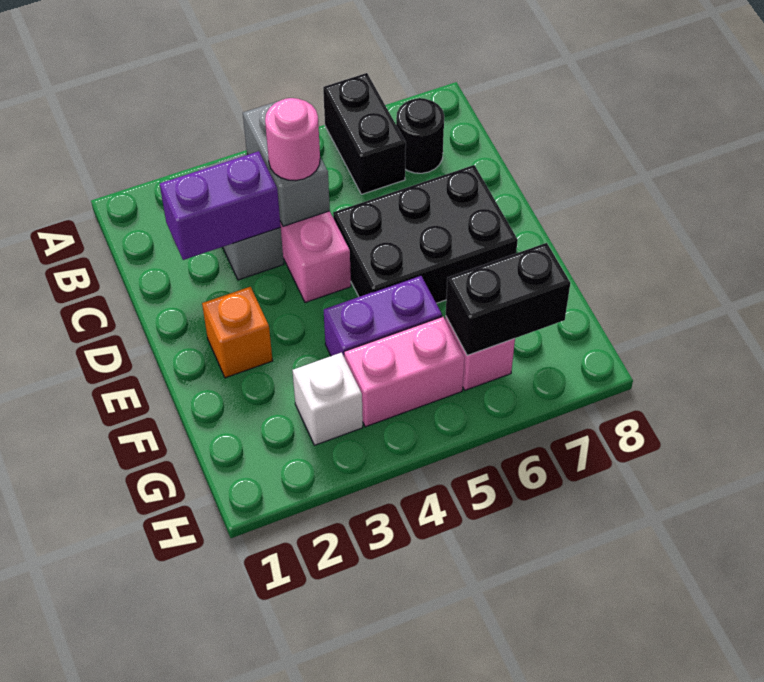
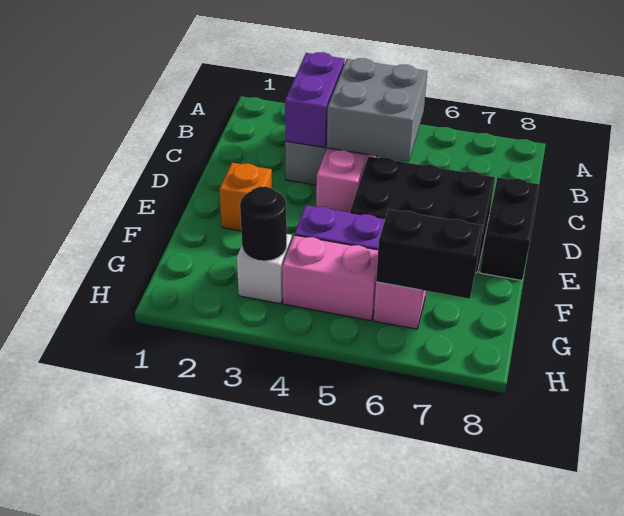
black brick A6:B6 level 1 -> black brick D8:E8 level 1
grey brick B4:C4 level 2 -> grey brick B4:C5 level 2
black round brick B7 level 1 -> black round brick G3 level 2
purple brick C2:C3 level 2 -> purple brick B3:C3 level 2
pink round brick C4 level 3 -> none

